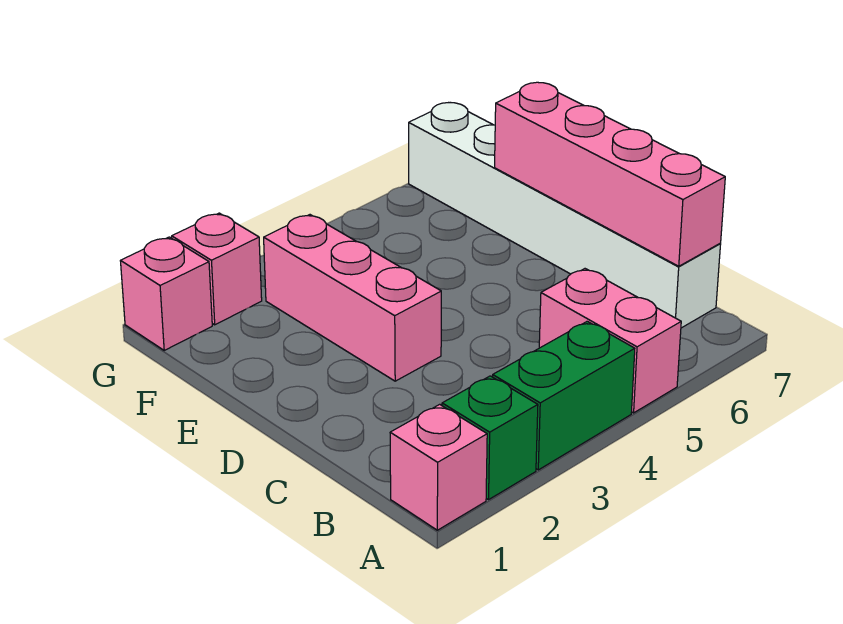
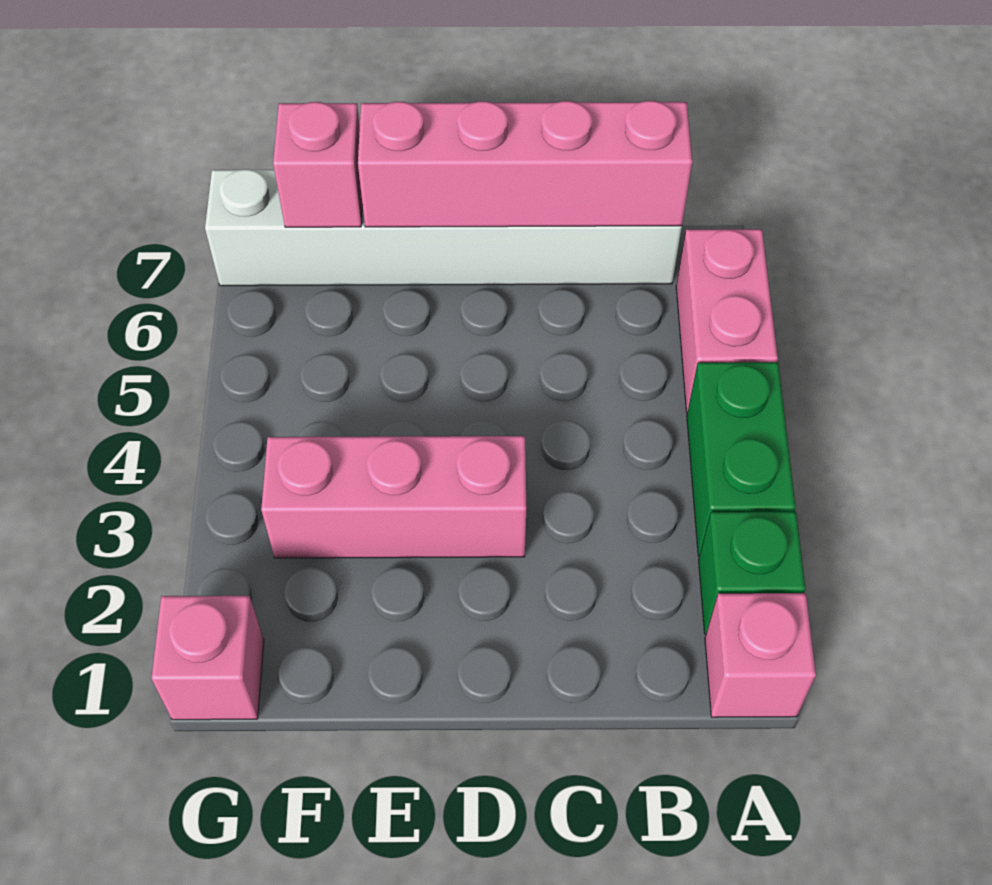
pink brick A5:B5 level 1 -> pink brick A5:A6 level 1
pink brick G2 level 1 -> pink brick F7 level 2

